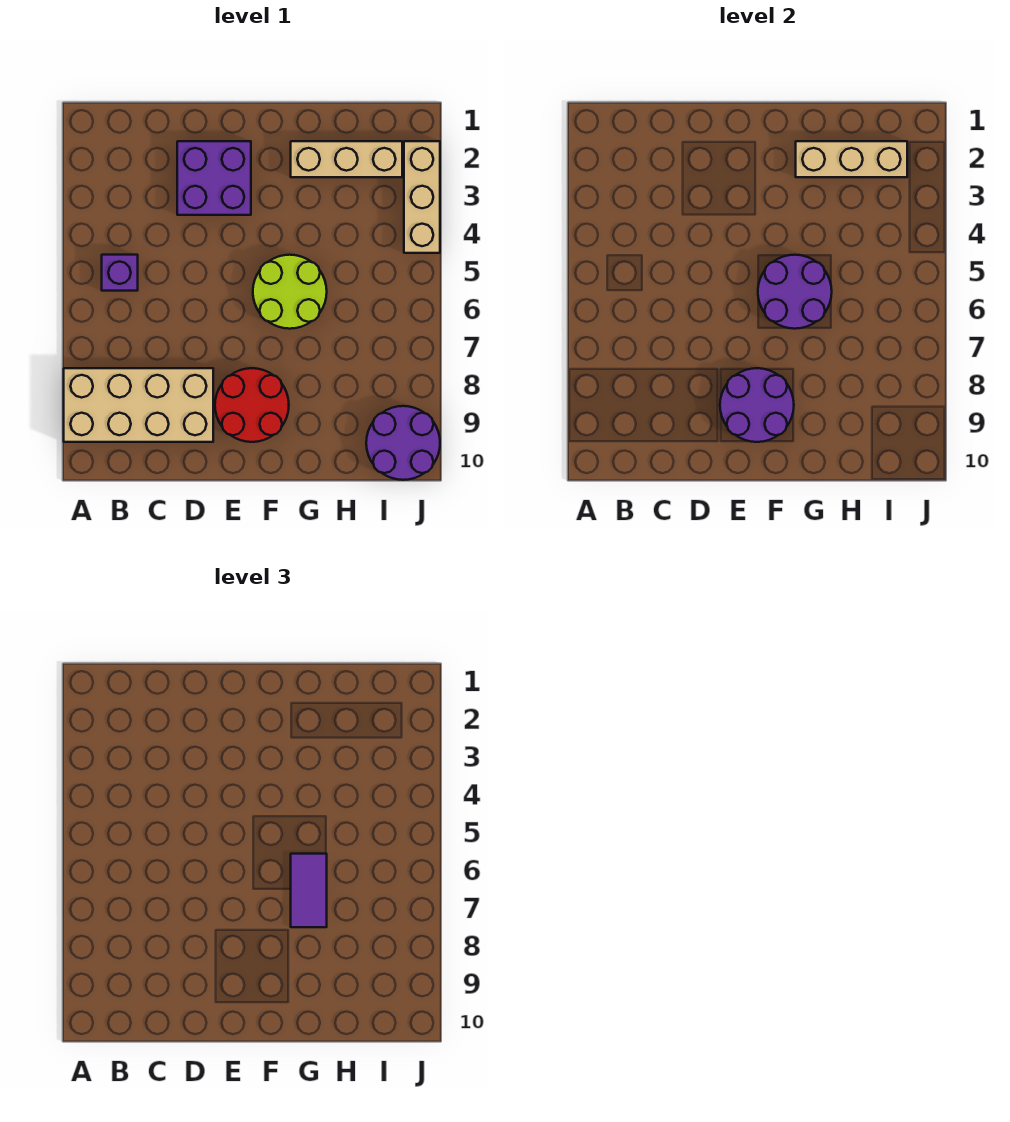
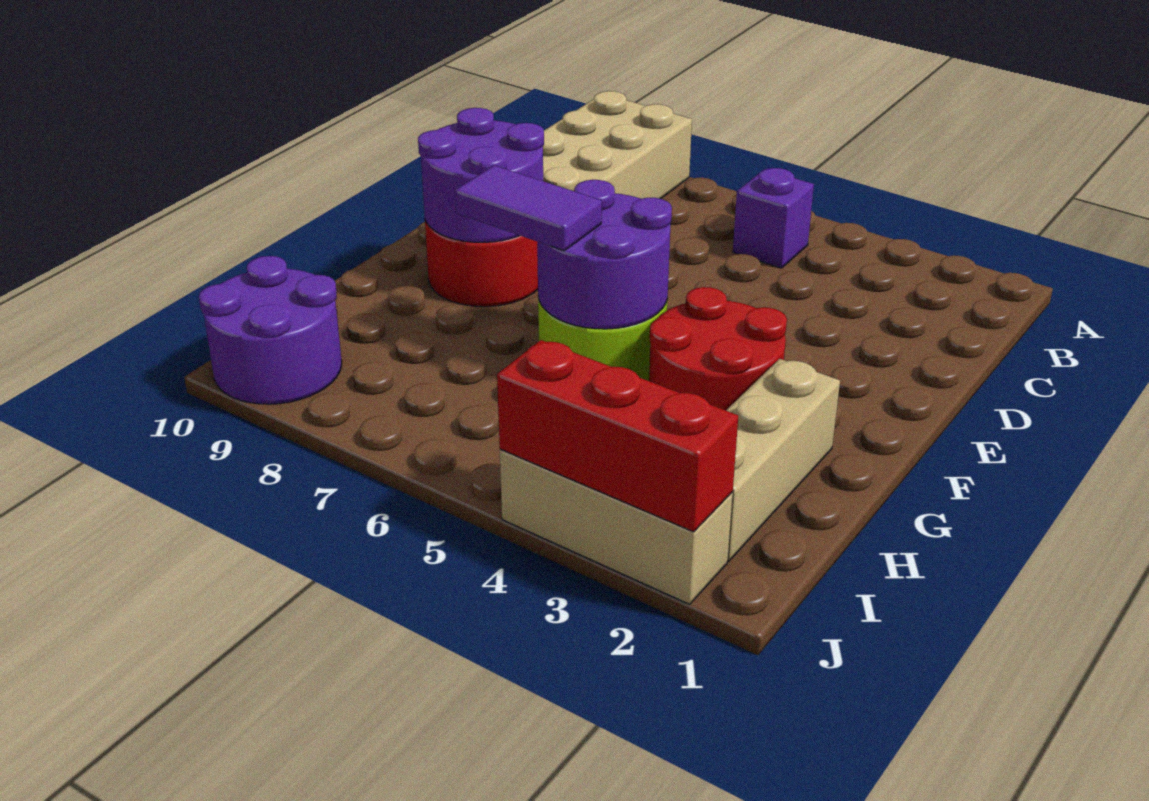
purple brick D2:E3 level 1 -> none
none -> red round brick F3:G4 level 1
tan brick G2:I2 level 2 -> none
none -> red brick J2:J4 level 2

